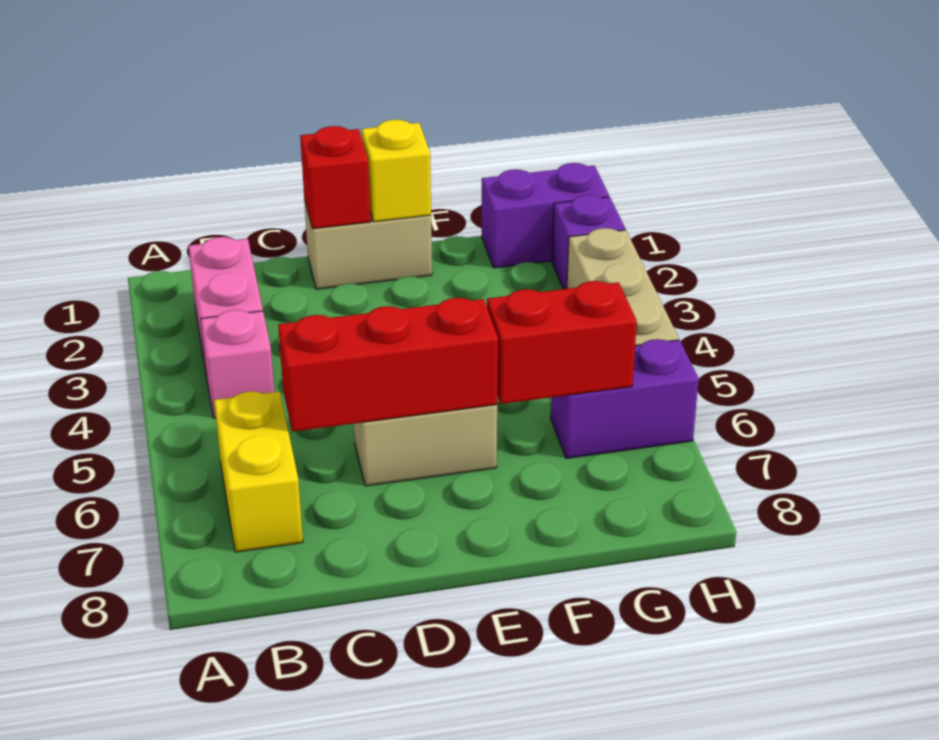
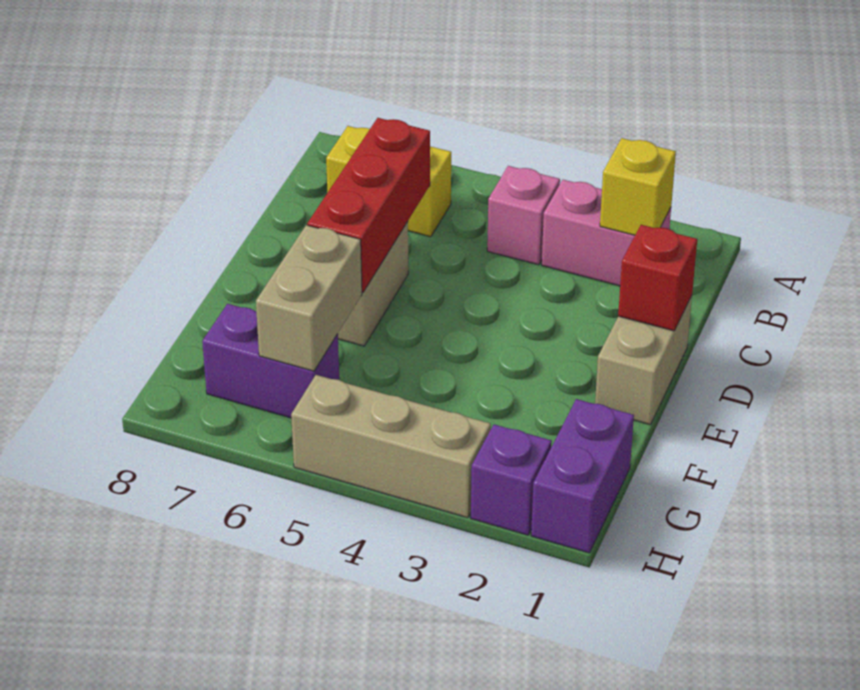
yellow brick E1 level 2 -> yellow brick B2 level 2
red brick F6:G6 level 2 -> tan brick F6:G6 level 2
purple brick G6:H6 level 1 -> purple brick G6:G7 level 1

